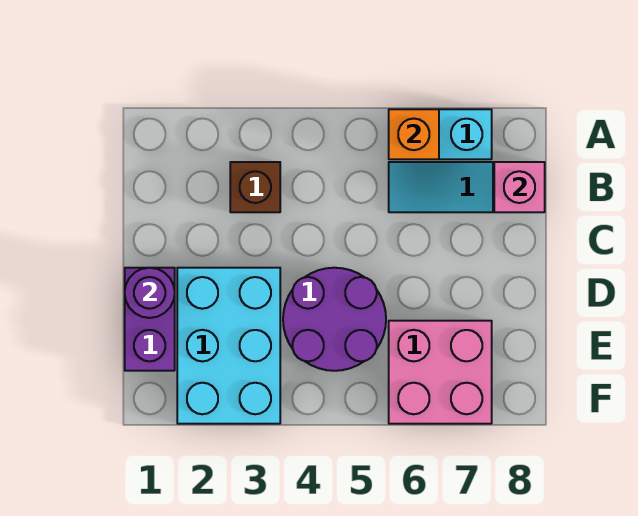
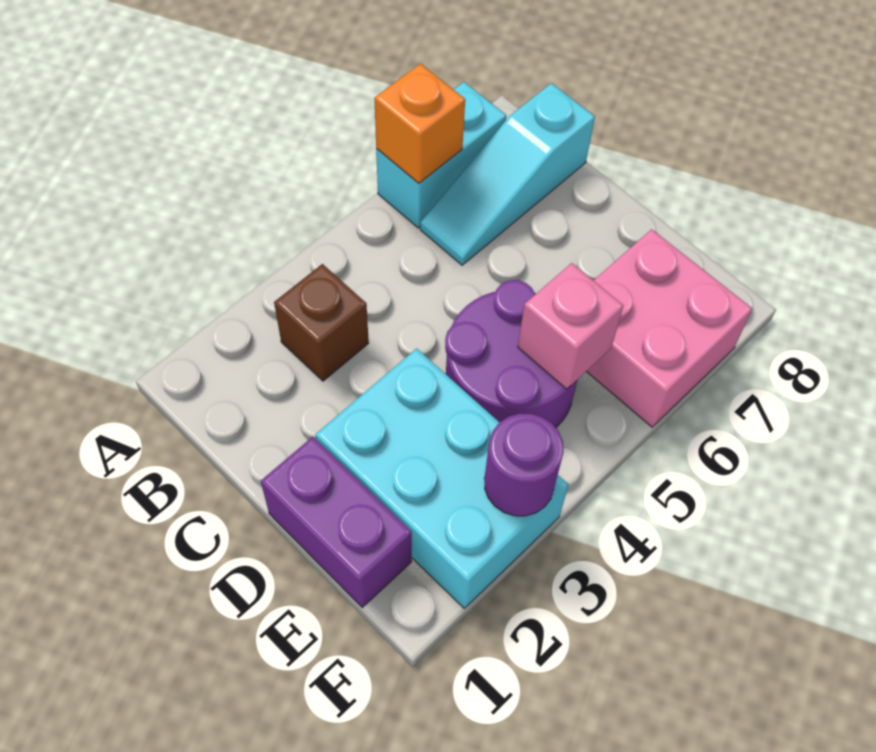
pink brick B8 level 2 -> pink brick E5 level 2
purple round brick D1 level 2 -> purple round brick F3 level 2

